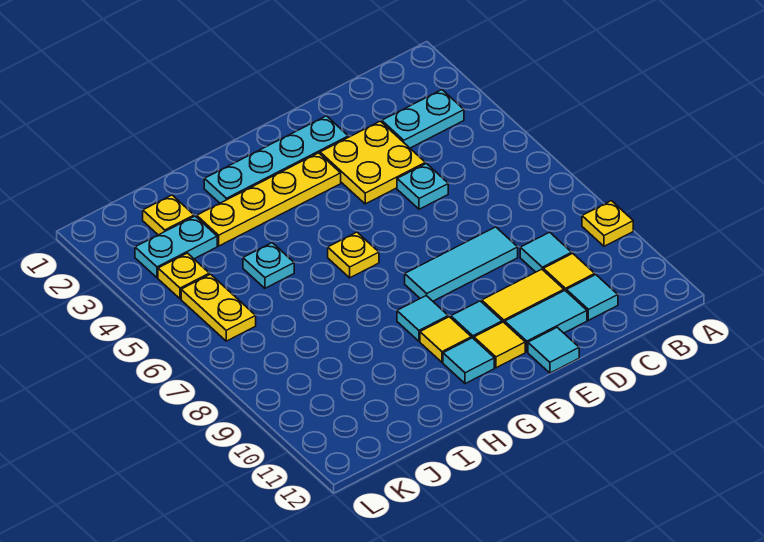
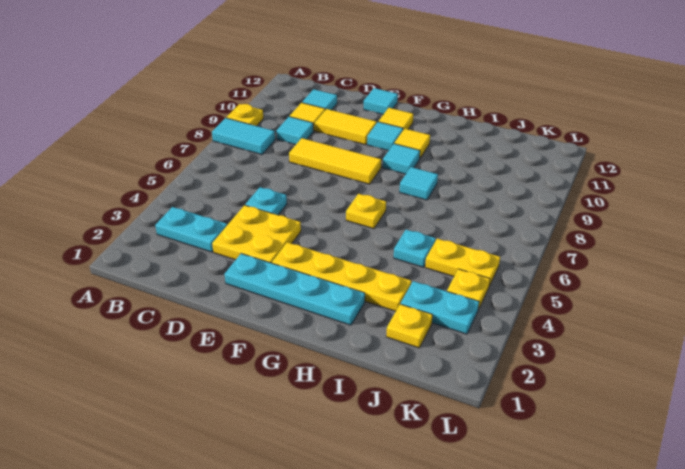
cyan tile D8:F8 level 1 -> yellow tile D8:F8 level 1
cyan tile D11:E11 level 1 -> cyan tile A8:B8 level 1
cyan tile G11 level 1 -> cyan tile H8 level 1
yellow plate K5:K6 level 1 -> yellow plate J5:K5 level 1

